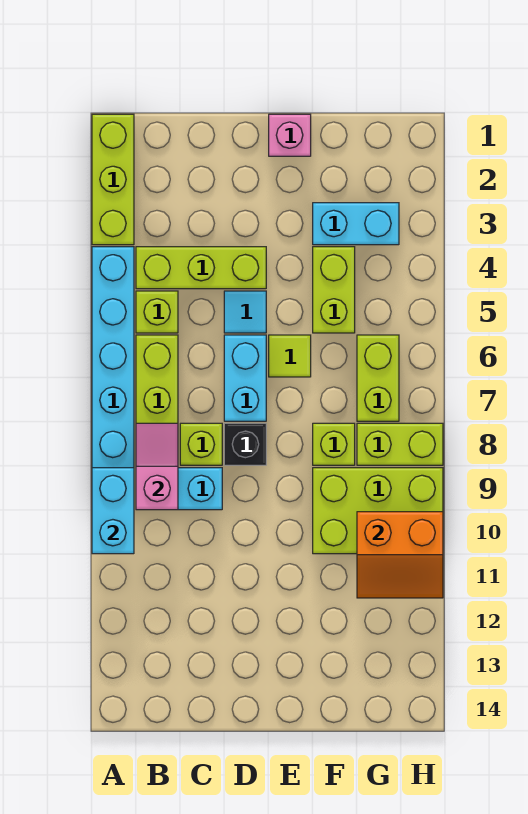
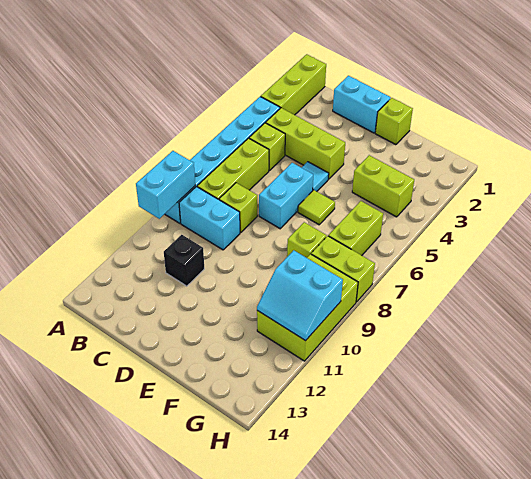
pink slope B8:B9 level 2 top 9 -> none
black brick D8 level 1 -> black brick C11 level 1
pink brick E1 level 1 -> lime brick E1 level 1
cyan brick F3:G3 level 1 -> cyan brick C1:D1 level 1
lime brick F4:F5 level 1 -> lime brick F4:G4 level 1
lime brick F9:H10 level 1 -> lime brick G9:H11 level 1
orange slope G10:H11 level 2 top 10 -> cyan slope G10:H11 level 2 top 10

